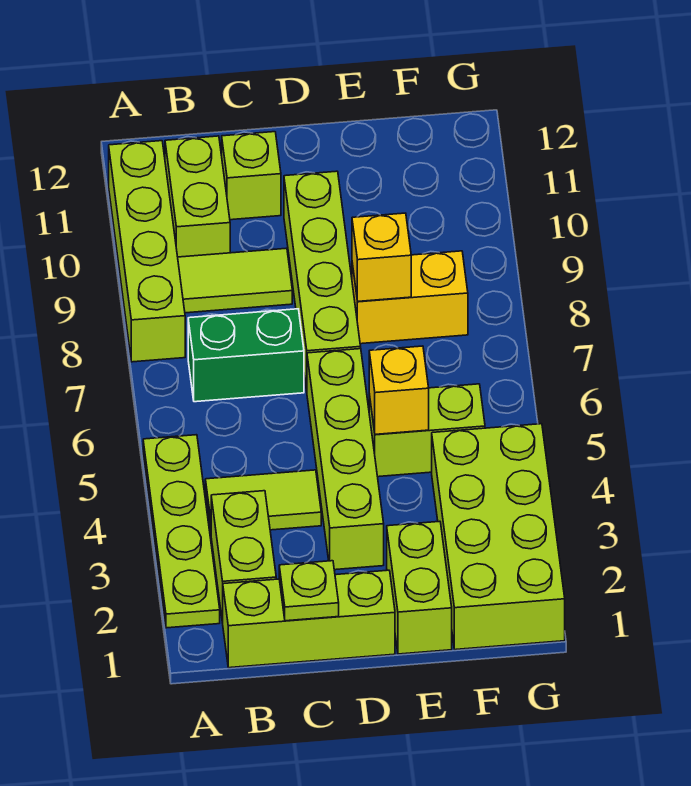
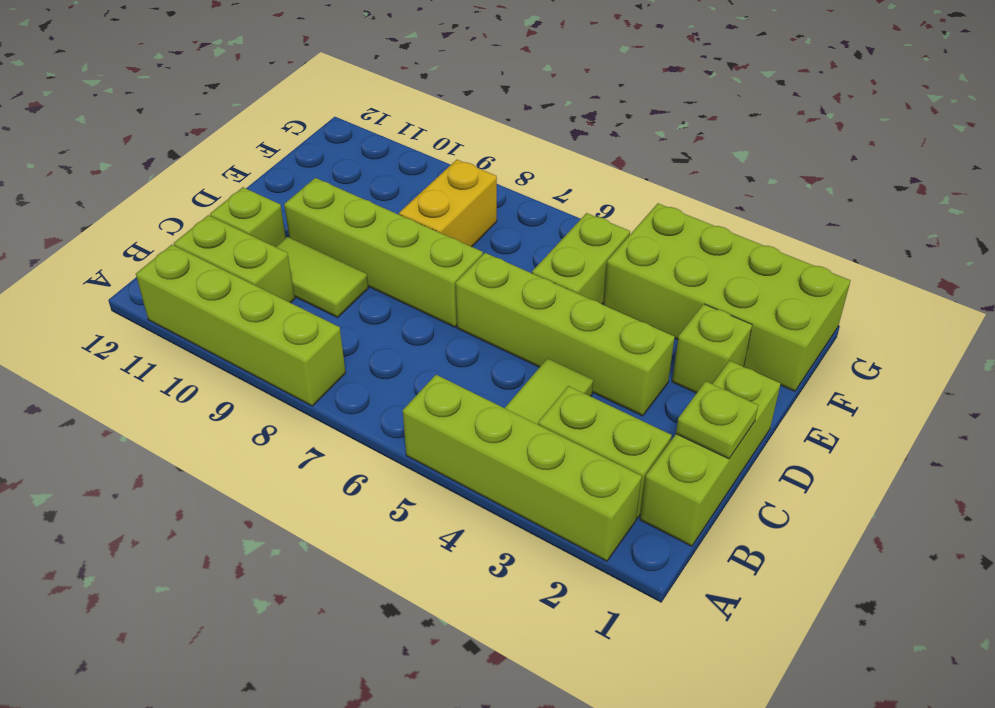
lime plate A2:A5 level 1 -> lime brick A2:A5 level 1
green brick B7:C7 level 1 -> none
lime tile B9:C9 level 1 -> lime tile C9:C10 level 1
lime brick E1:E2 level 1 -> lime brick E2 level 1
yellow brick E5 level 2 -> none
yellow brick E8 level 2 -> none

